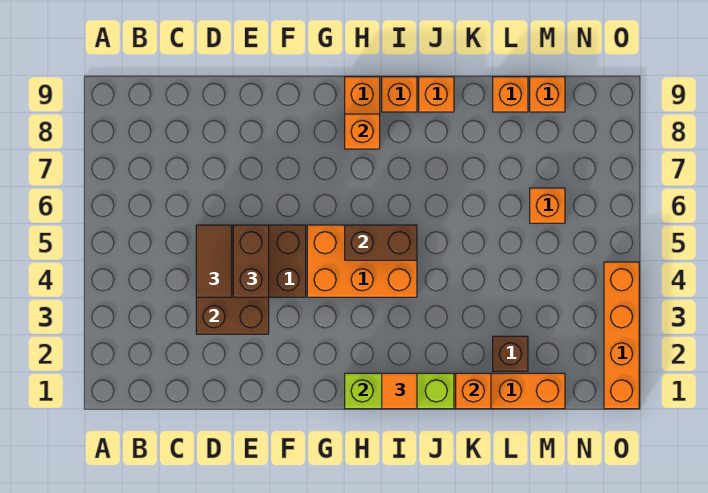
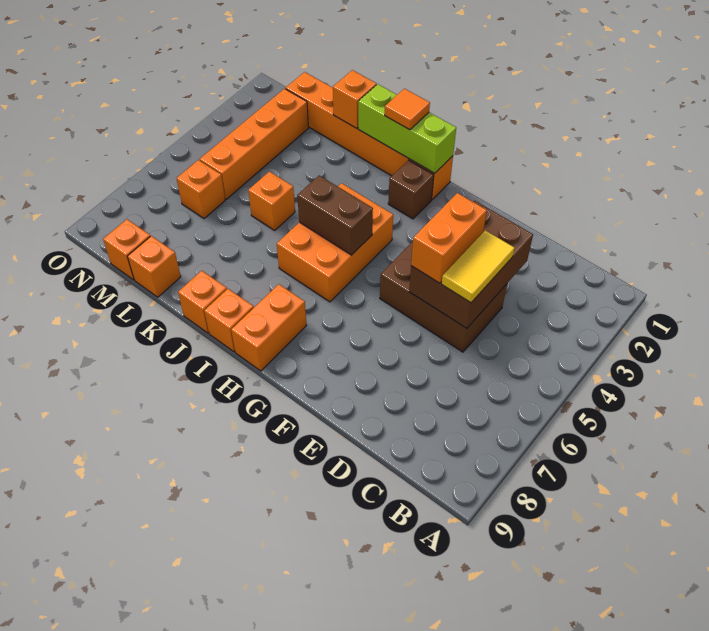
brown tile D4:D5 level 3 -> yellow tile D4:D5 level 3
brown brick E4:E5 level 3 -> orange brick E4:E5 level 3
orange brick G4:I5 level 1 -> orange brick H4:I6 level 1
orange brick H8 level 2 -> orange brick K5 level 1
brown brick L2 level 1 -> brown brick H2 level 1
orange brick O1:O4 level 1 -> orange brick M2:M5 level 1

